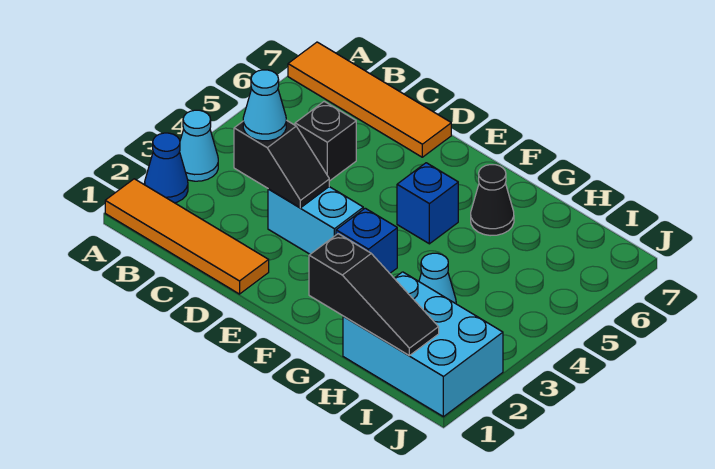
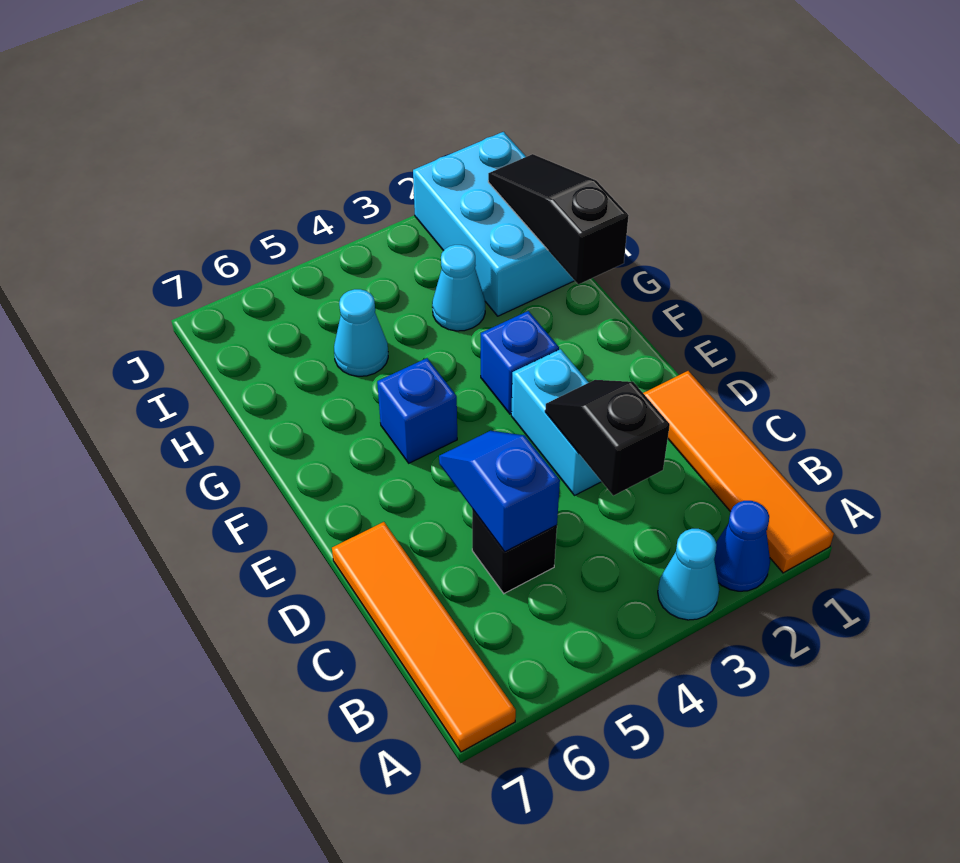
cyan cone C3 level 3 -> cyan cone H5 level 1
none -> blue slope C5:D5 level 2 top C
black cone G6 level 1 -> none

